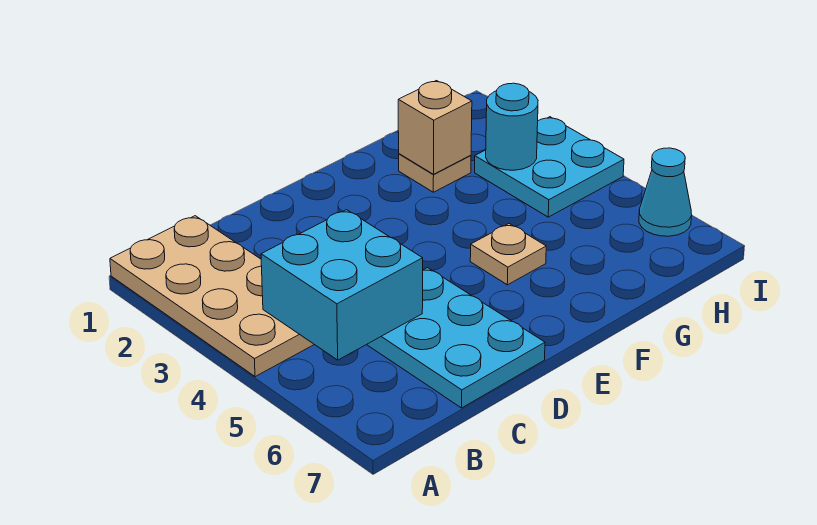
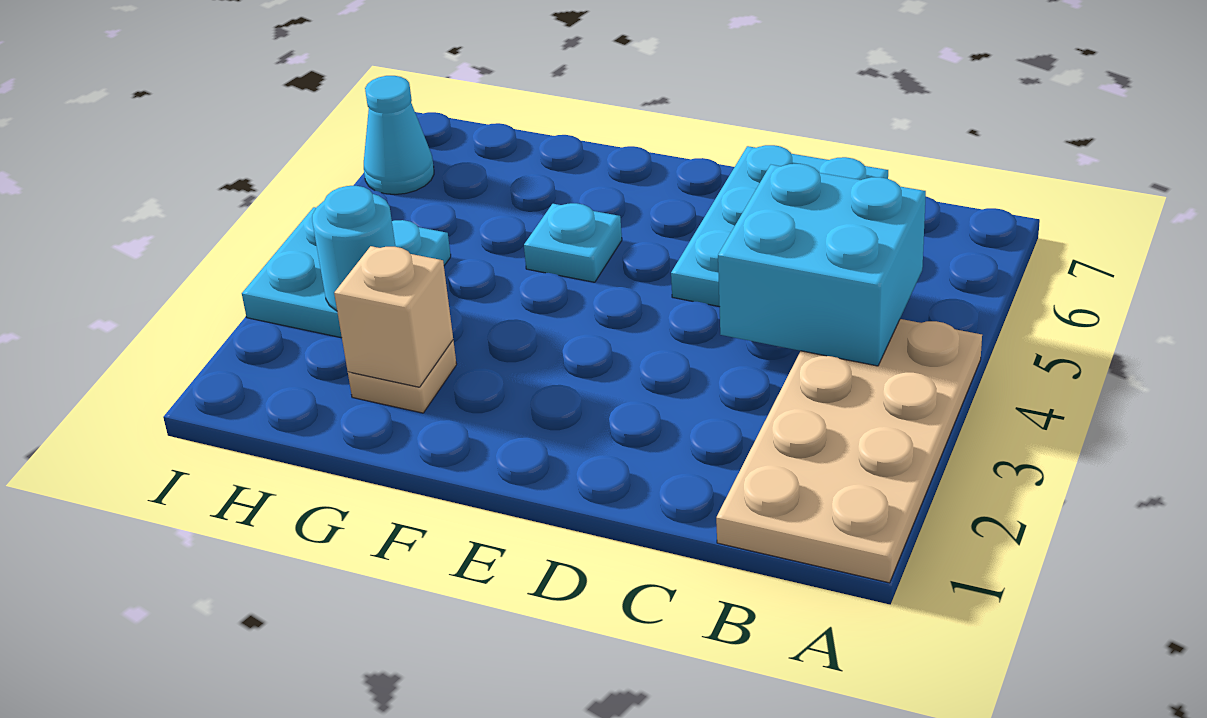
tan plate F5 level 1 -> cyan plate F5 level 1

